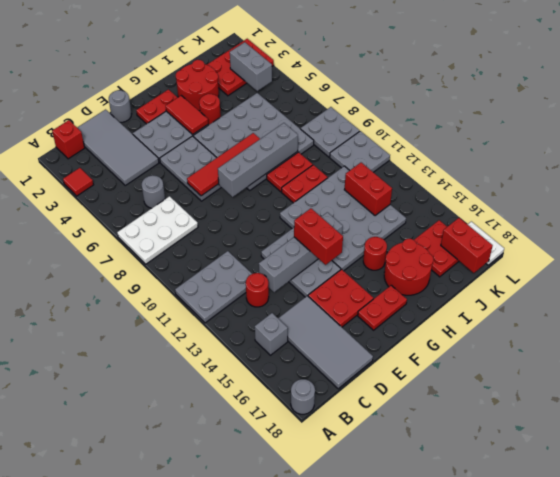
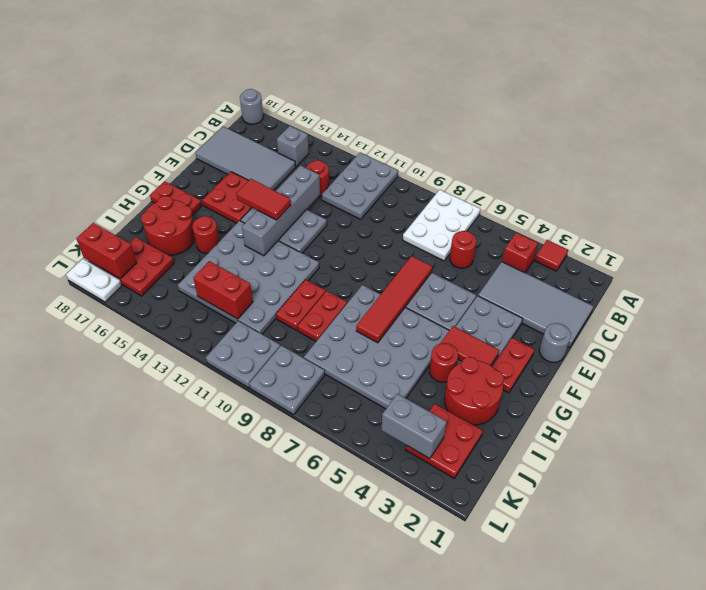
red brick B1 level 1 -> red brick B4 level 1
grey round brick C6 level 1 -> red round brick C6 level 1
grey brick F8:I8 level 2 -> none
red brick F13:F14 level 3 -> red tile F13:F14 level 3
red plate F17:G17 level 1 -> red plate G17:G18 level 1
red plate J2:L3 level 1 -> red plate J2:K3 level 1

